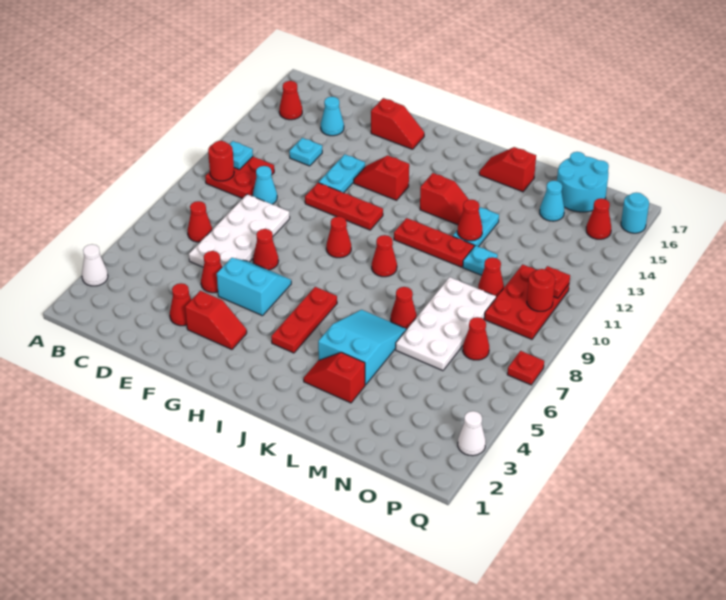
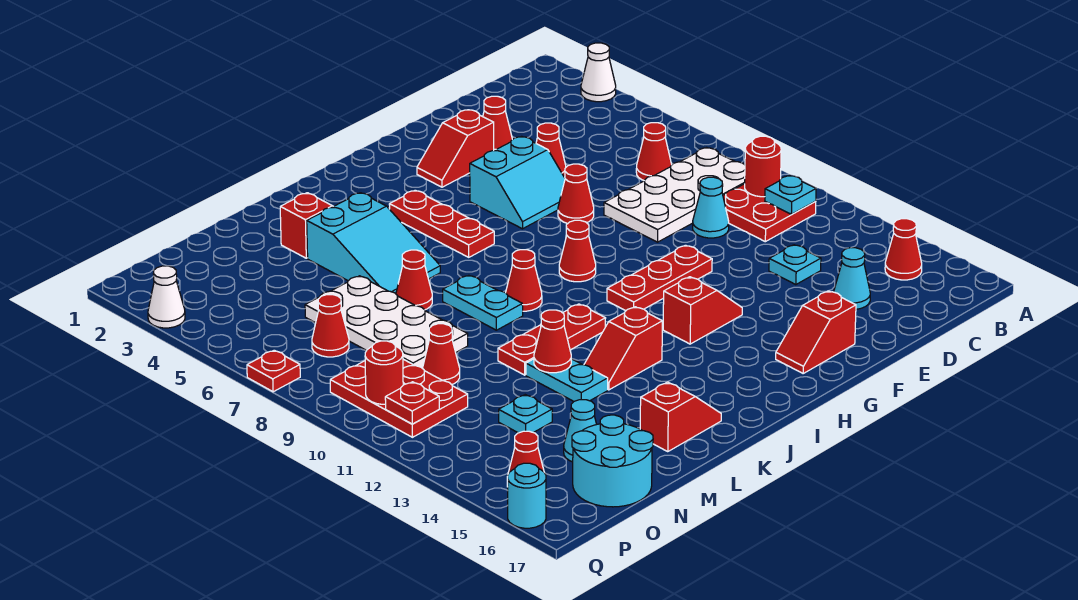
white plate D6:E9 level 1 -> white plate B8:E9 level 1
cyan plate F12:F13 level 1 -> cyan plate K8:K9 level 1
cyan plate M11 level 1 -> cyan plate N13 level 1

